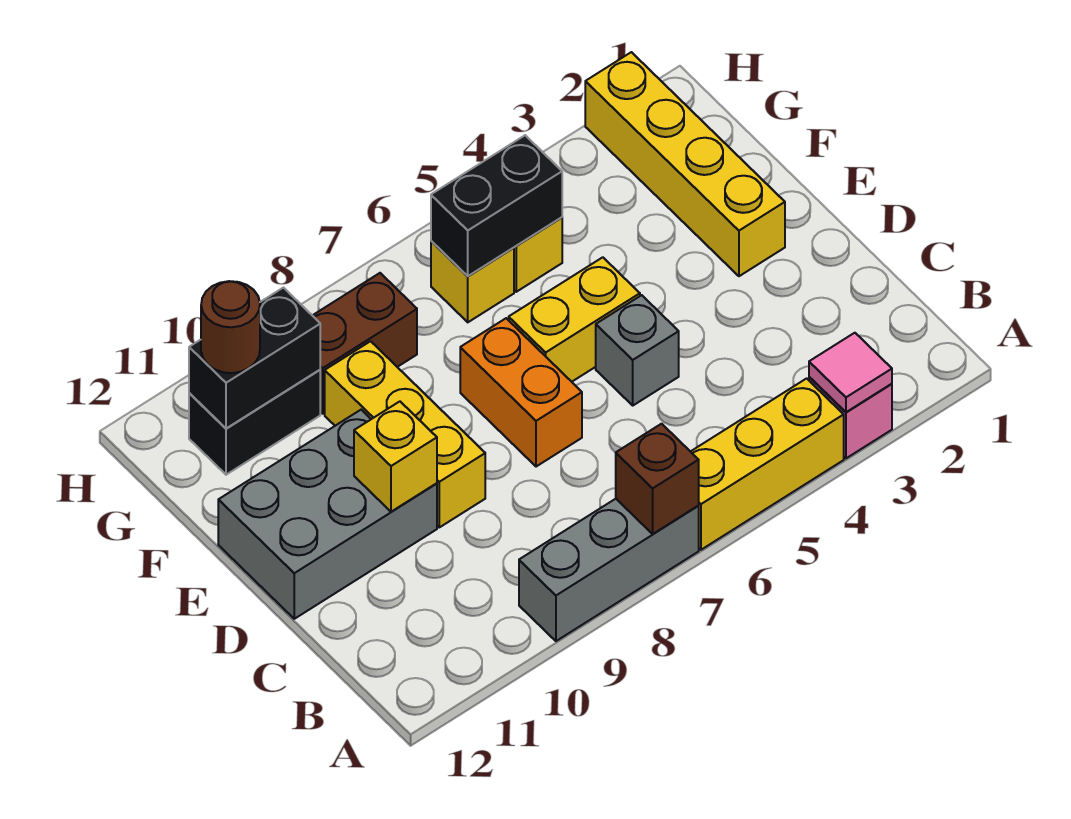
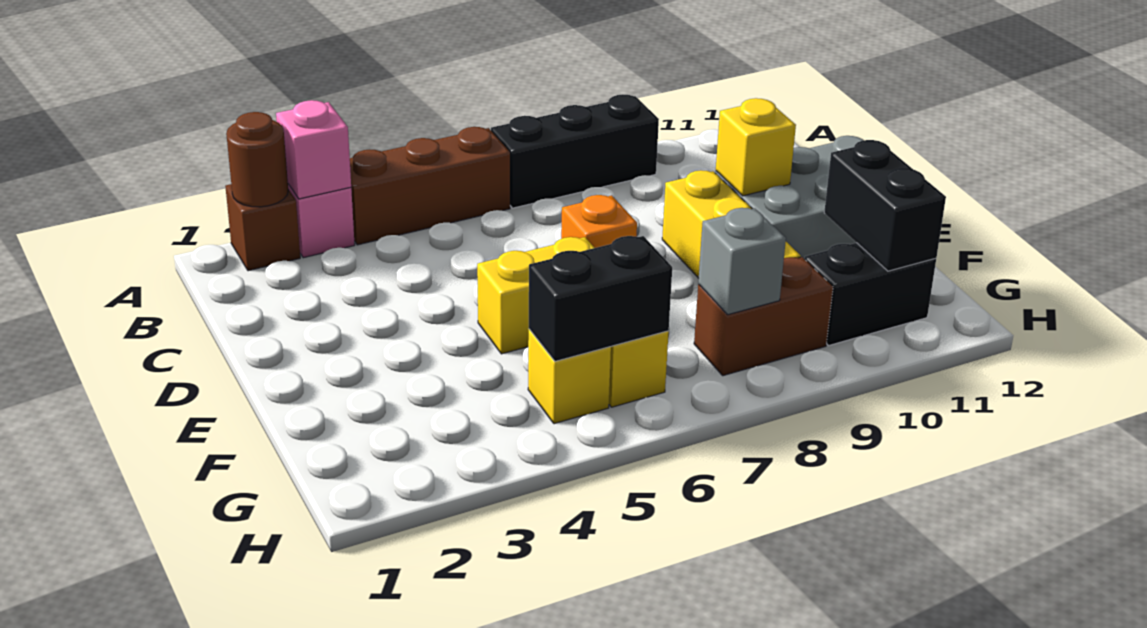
pink tile A3 level 2 -> pink brick A3 level 2
yellow brick A4:A6 level 1 -> brown brick A4:A6 level 1
grey brick A7:A9 level 1 -> black brick A7:A9 level 1
brown brick A7 level 2 -> brown brick A2 level 1
grey brick D5 level 1 -> grey brick G8 level 2
orange brick D7:E7 level 1 -> orange brick D7 level 1
yellow brick E2:H2 level 1 -> none
black brick G10:G11 level 2 -> black brick F11:G11 level 2
brown round brick G11 level 3 -> brown round brick A2 level 2

